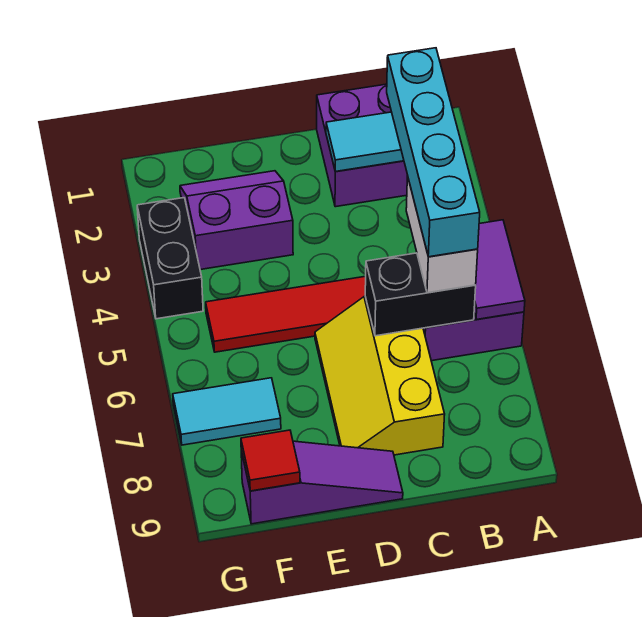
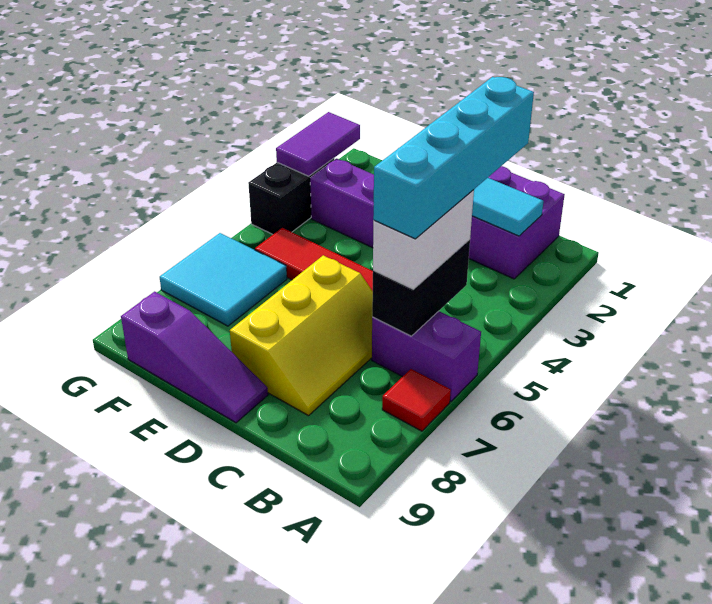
purple tile A5:A6 level 2 -> purple tile G2:G3 level 2
black brick B6:C6 level 2 -> black brick B5:B6 level 2
yellow slope C6:D8 level 1 top C -> yellow slope C6:D8 level 1 top D
cyan tile F7:G7 level 1 -> cyan tile F6:G7 level 1
red tile F9 level 2 -> red tile A7 level 1

